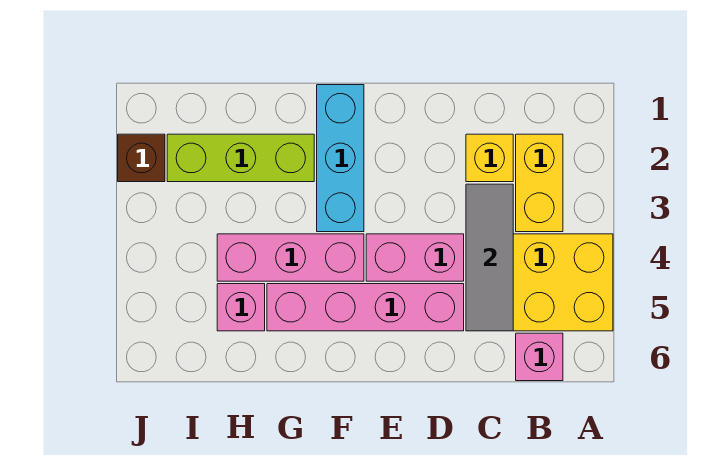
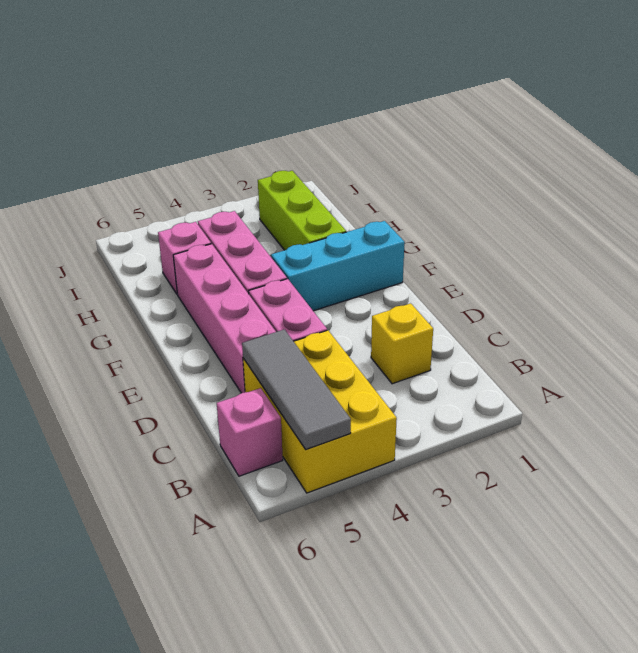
yellow brick B2:B3 level 1 -> none
grey tile C3:C5 level 2 -> grey tile A5:C5 level 2
brown brick J2 level 1 -> none

